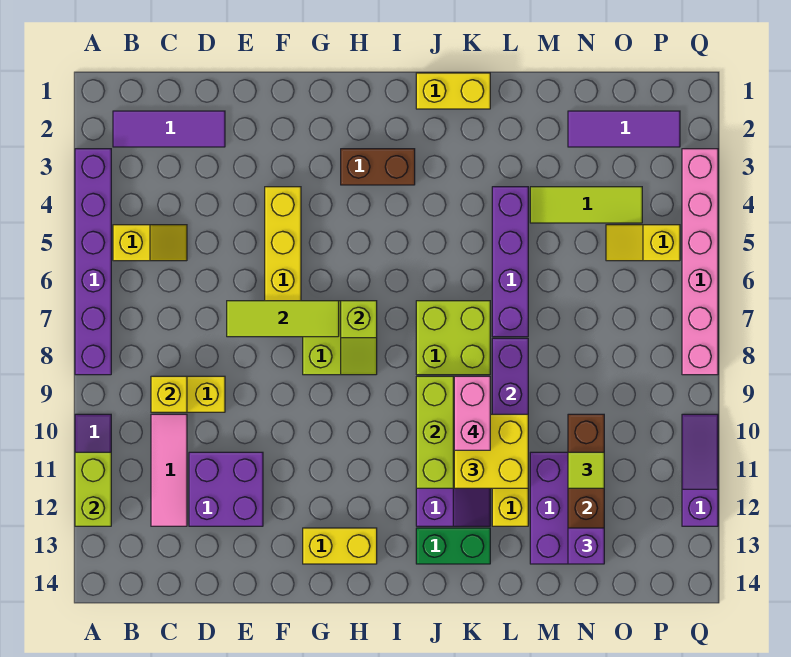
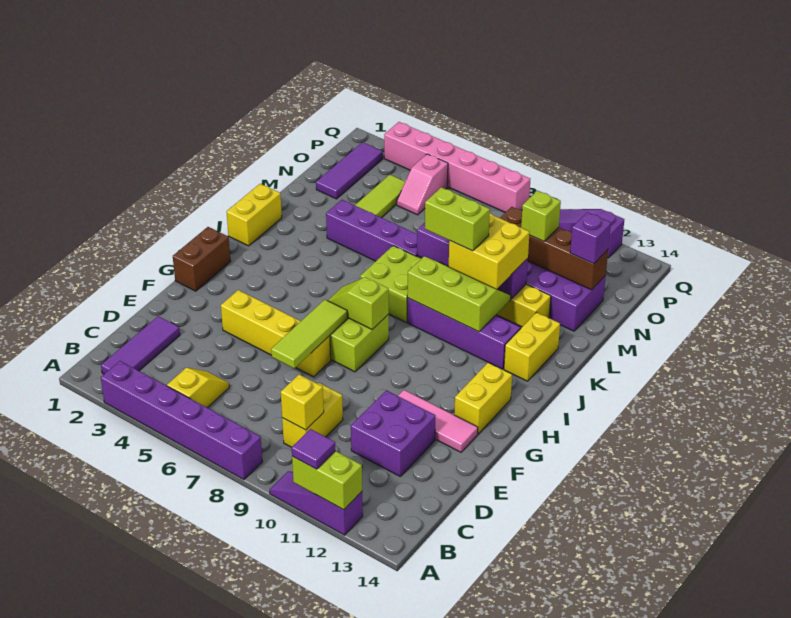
none -> purple tile A11 level 3
pink tile C10:C12 level 1 -> pink tile F11:F13 level 1
brown brick H3:I3 level 1 -> brown brick G1:H1 level 1
lime slope H7:H8 level 2 top 7 -> lime slope H7:H8 level 2 top 8
green brick J13:K13 level 1 -> yellow brick J13:K13 level 1
pink brick K9:K10 level 4 -> lime brick K9:K10 level 4
lime tile N11 level 3 -> lime brick N11 level 3
yellow slope O5:P5 level 1 top P -> pink slope O5:P5 level 1 top P

